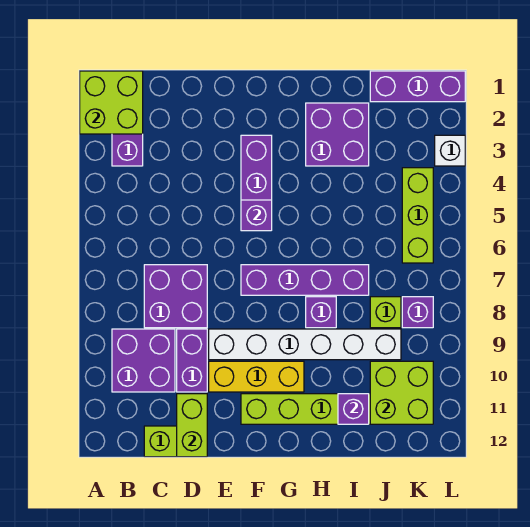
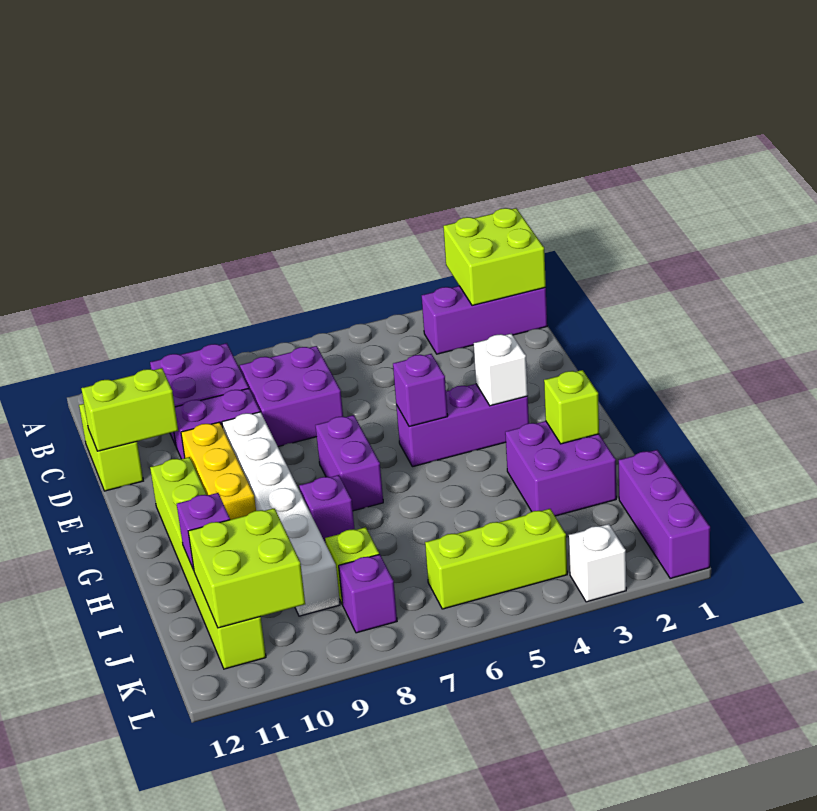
none -> white brick F3 level 2
purple brick F7:I7 level 1 -> purple brick F7:G7 level 1
none -> lime brick H2 level 2

